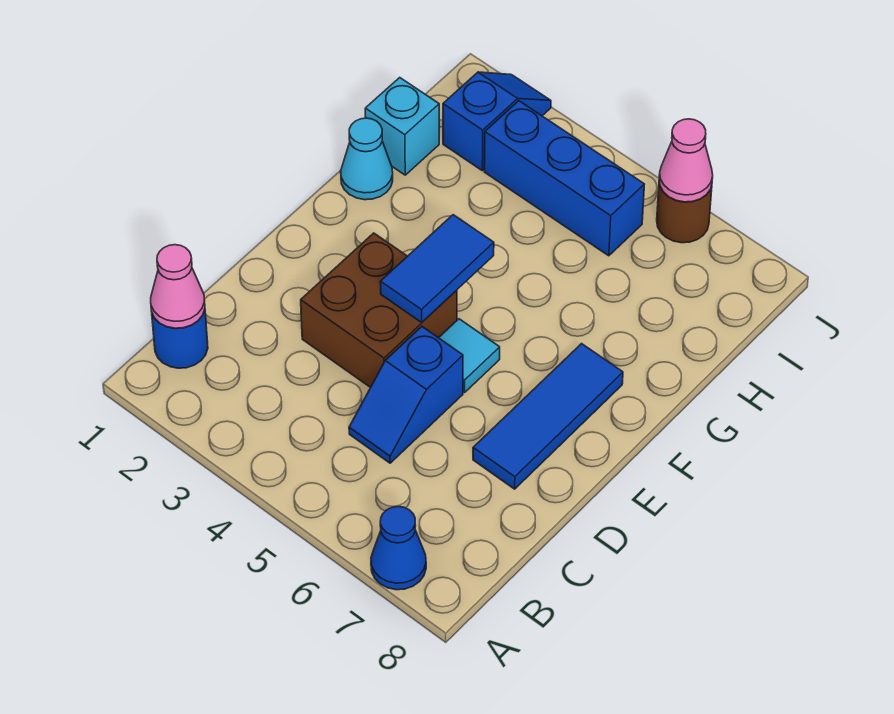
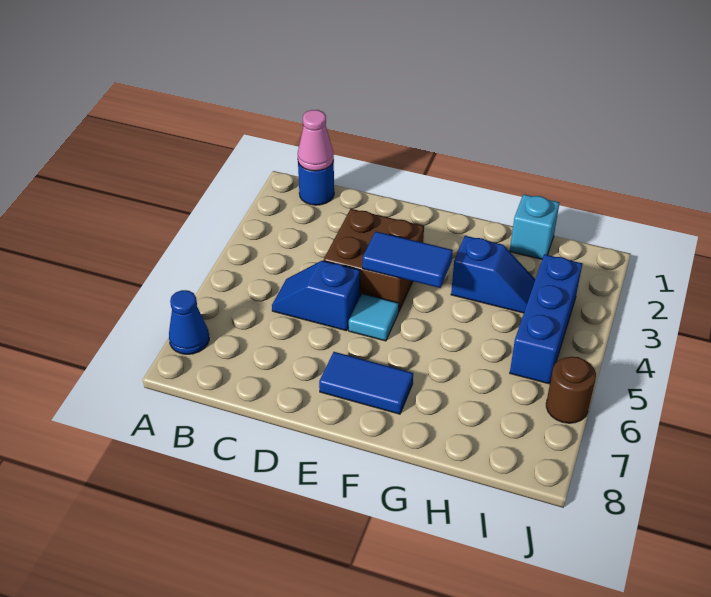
blue tile D7:F7 level 1 -> blue tile E7:F7 level 1
cyan cone G1 level 1 -> none
blue slope I2:J2 level 1 top I -> blue slope G3:H3 level 1 top G
pink cone J6 level 2 -> none

